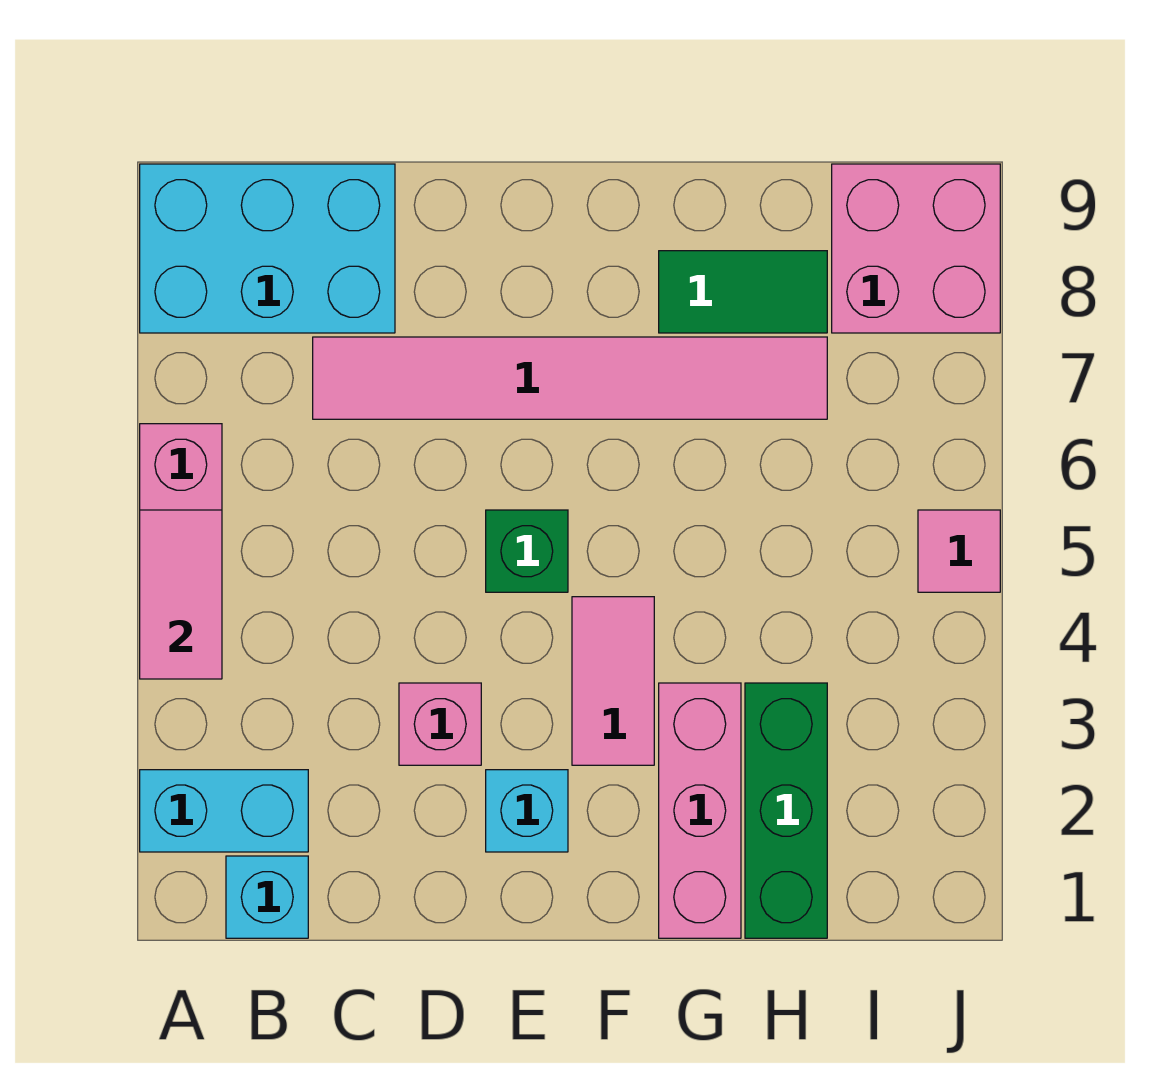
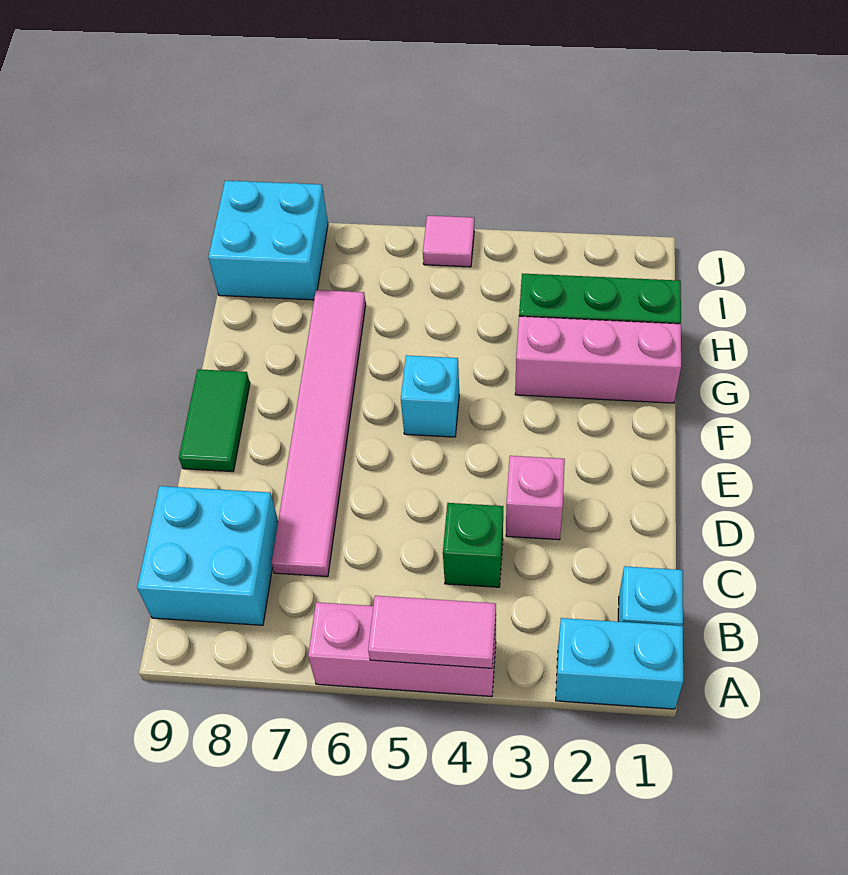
cyan brick A2:B2 level 1 -> cyan brick A1:A2 level 1
cyan brick A8:C9 level 1 -> cyan brick B8:C9 level 1
cyan brick E2 level 1 -> cyan brick F5 level 1
green brick E5 level 1 -> green brick C4 level 1
pink tile F3:F4 level 1 -> none
green tile G8:H8 level 1 -> green tile E9:F9 level 1
pink brick I8:J9 level 1 -> cyan brick I8:J9 level 1

